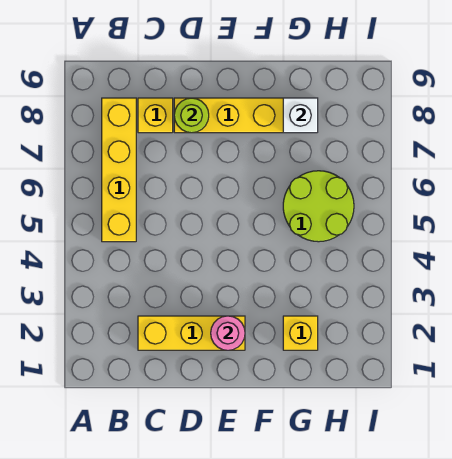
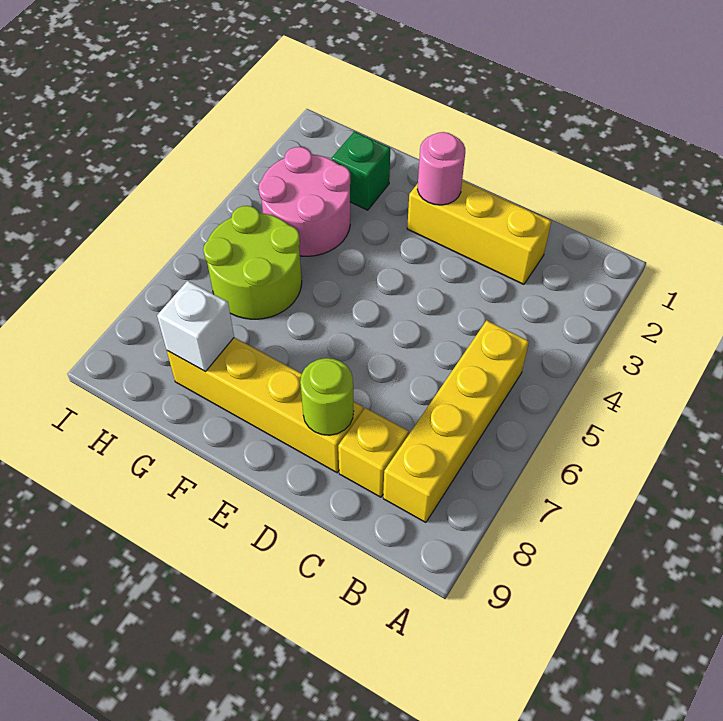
yellow brick G2 level 1 -> green brick G2 level 1
none -> pink round brick G3:H4 level 1

